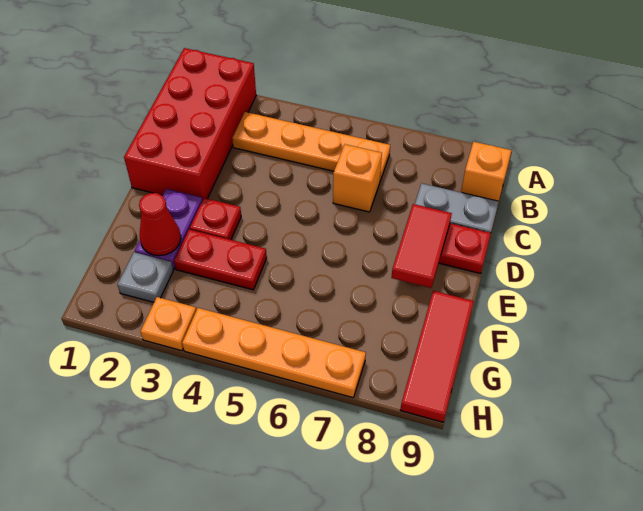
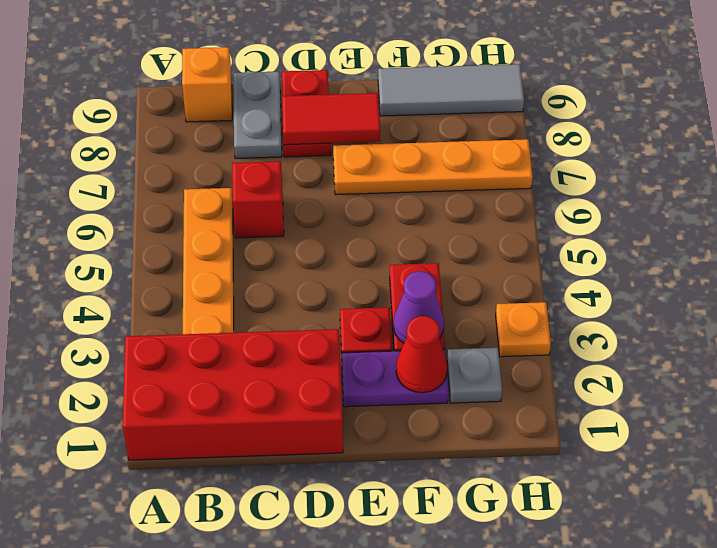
orange brick C6 level 1 -> red brick C6 level 1
none -> purple cone F3 level 2
red tile F9:H9 level 1 -> grey tile F9:H9 level 1
orange plate H4:H7 level 1 -> orange plate E7:H7 level 1

